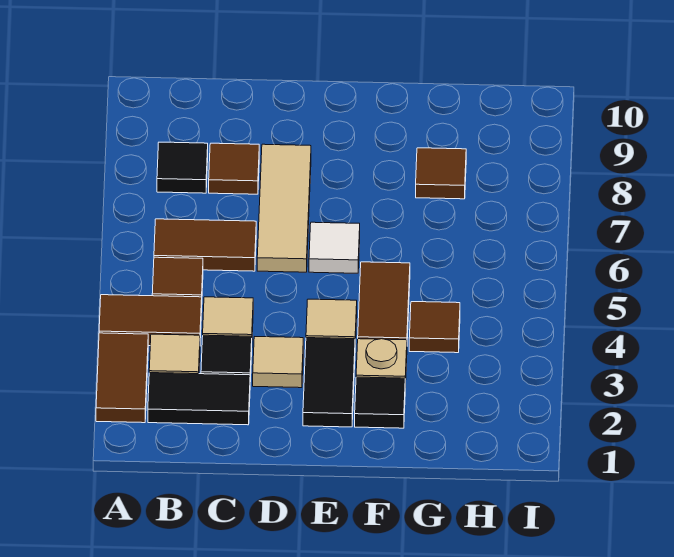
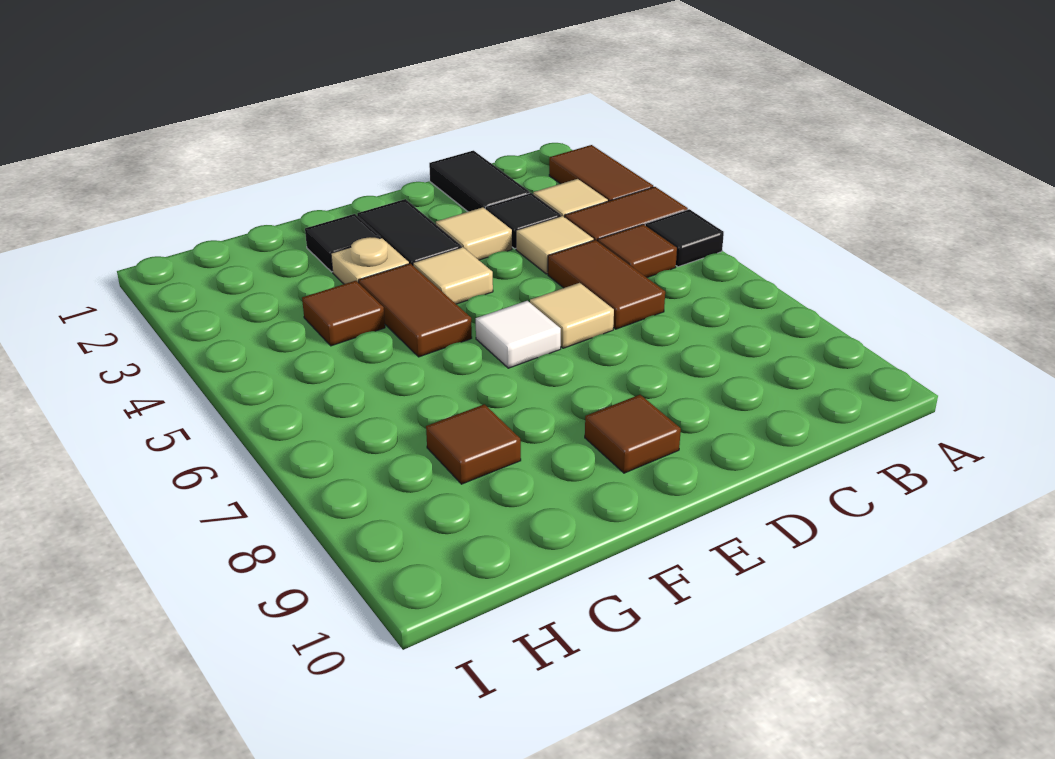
black tile B2:C2 level 1 -> black tile C1:C2 level 1
brown tile B6:C6 level 1 -> brown tile C5:C6 level 1
black tile B8 level 1 -> black tile A5 level 1
brown tile C8 level 1 -> brown tile E9 level 1
tan tile D6:D8 level 1 -> tan tile D6 level 1

